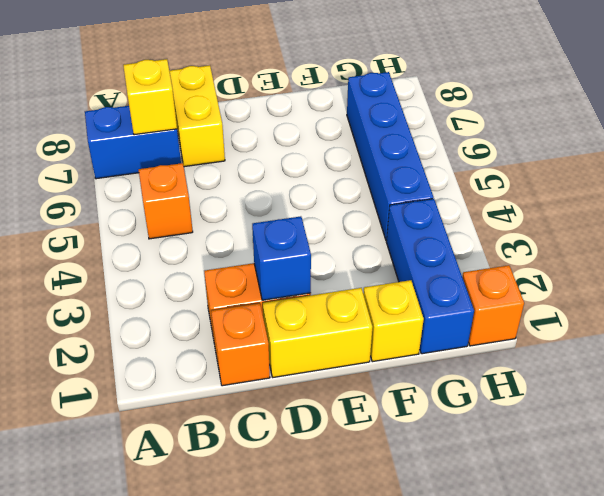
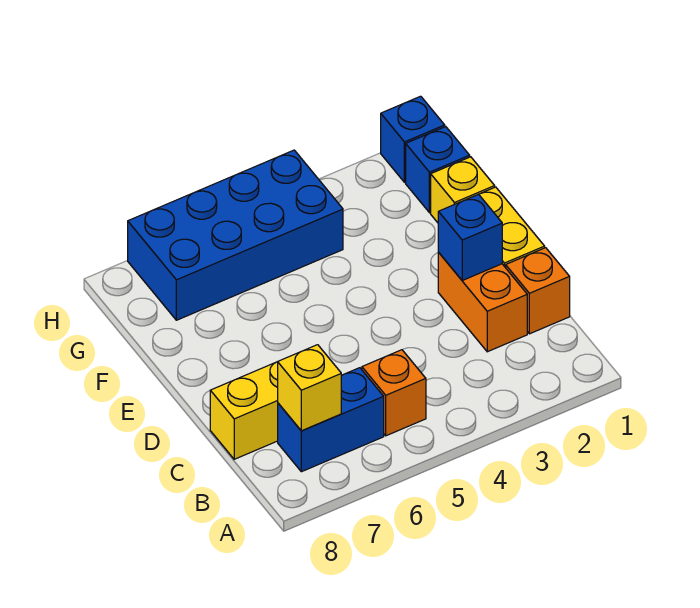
blue brick A7:B7 level 1 -> blue brick B6:B7 level 1
blue brick G1:G3 level 1 -> blue brick G1 level 1
blue brick G4:G7 level 1 -> blue brick G4:H7 level 1
orange brick H1 level 1 -> blue brick H1 level 1

